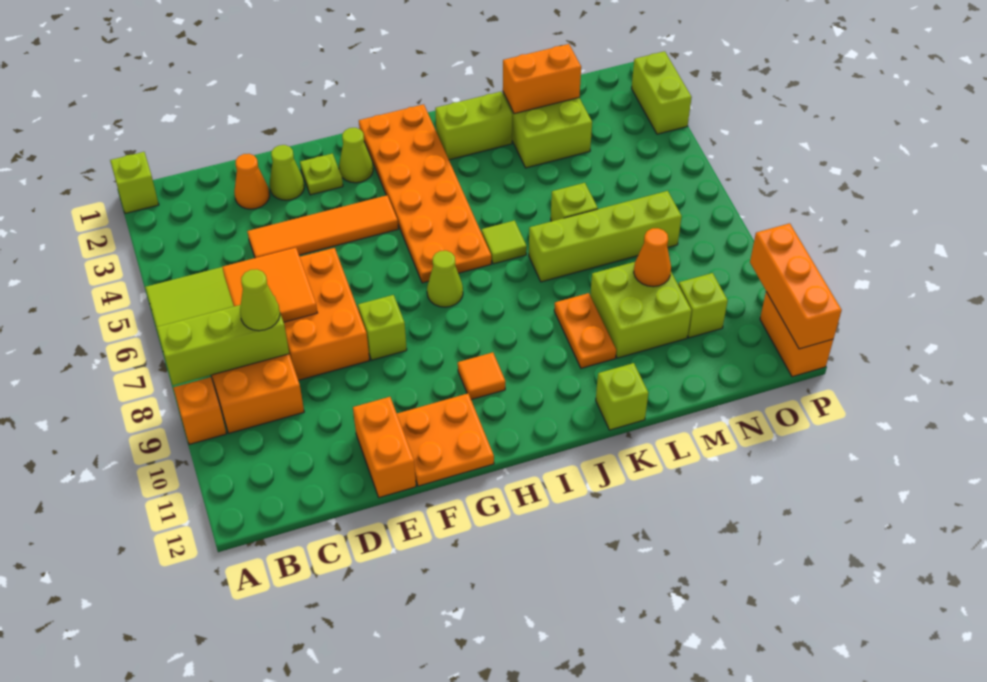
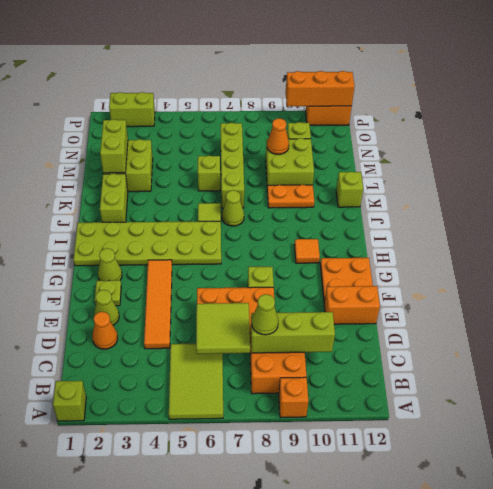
lime brick A8:C8 level 2 -> lime brick C8:C10 level 2
orange tile C6:D7 level 2 -> lime tile C6:D7 level 2
orange plate H1:I6 level 1 -> lime plate H1:I6 level 1
lime cone H7 level 1 -> lime cone J7 level 1
orange brick L2:M2 level 2 -> lime brick L2:M2 level 2

